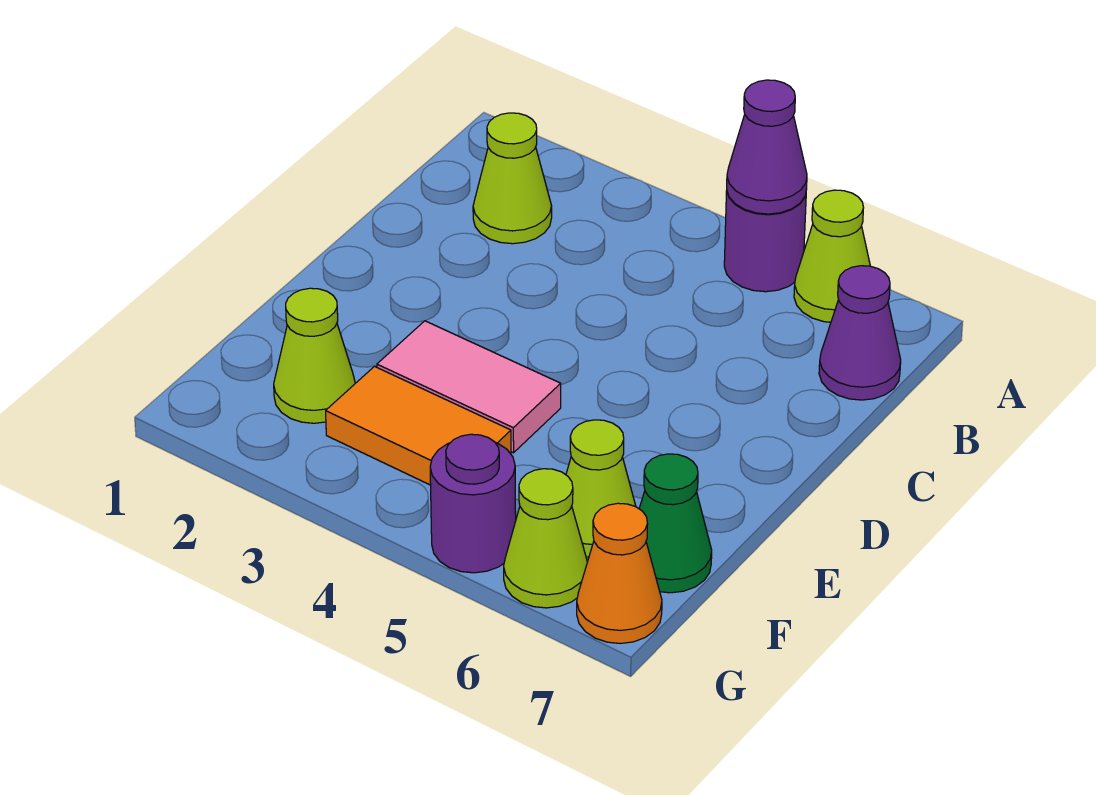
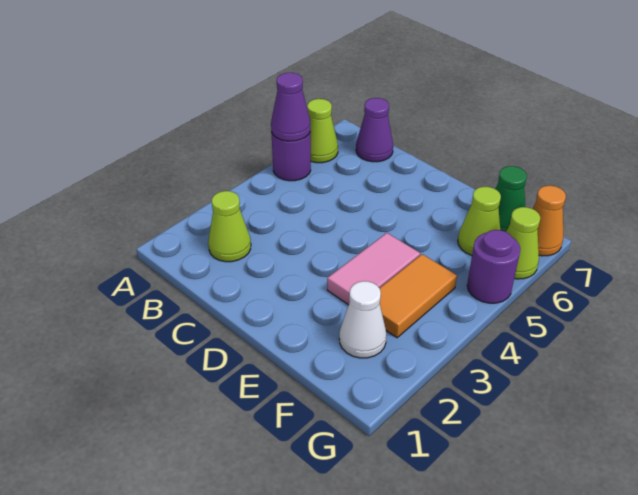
lime cone F2 level 1 -> white cone F2 level 1

